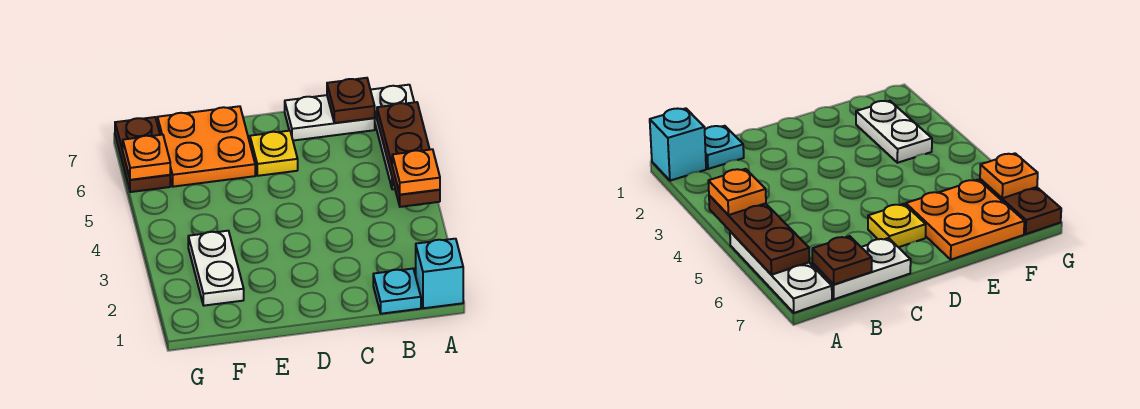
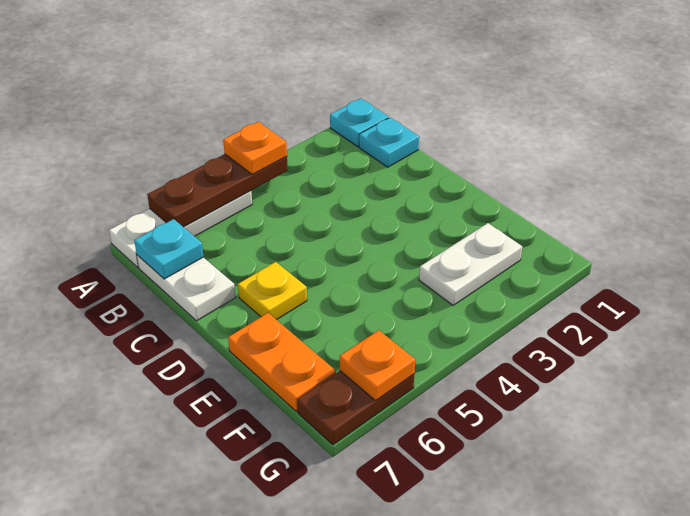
cyan brick A1 level 1 -> cyan plate A1 level 1
brown plate B7 level 2 -> cyan plate B7 level 2
orange plate E6:F7 level 1 -> orange plate E7:F7 level 1

